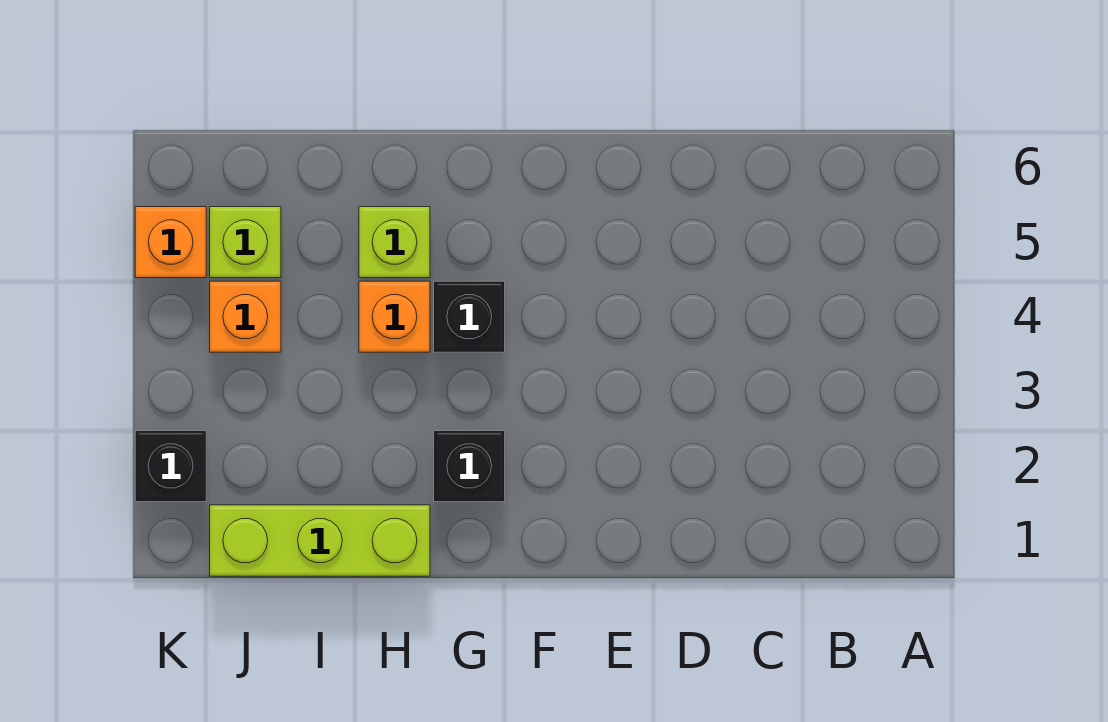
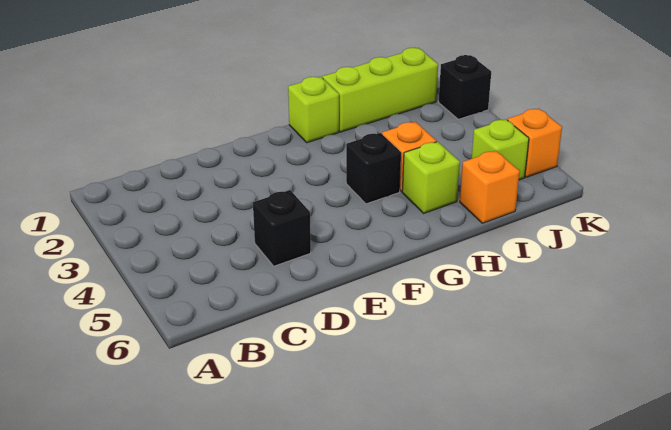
none -> lime brick G1 level 1
black brick G2 level 1 -> black brick D5 level 1
orange brick J4 level 1 -> orange brick I6 level 1

